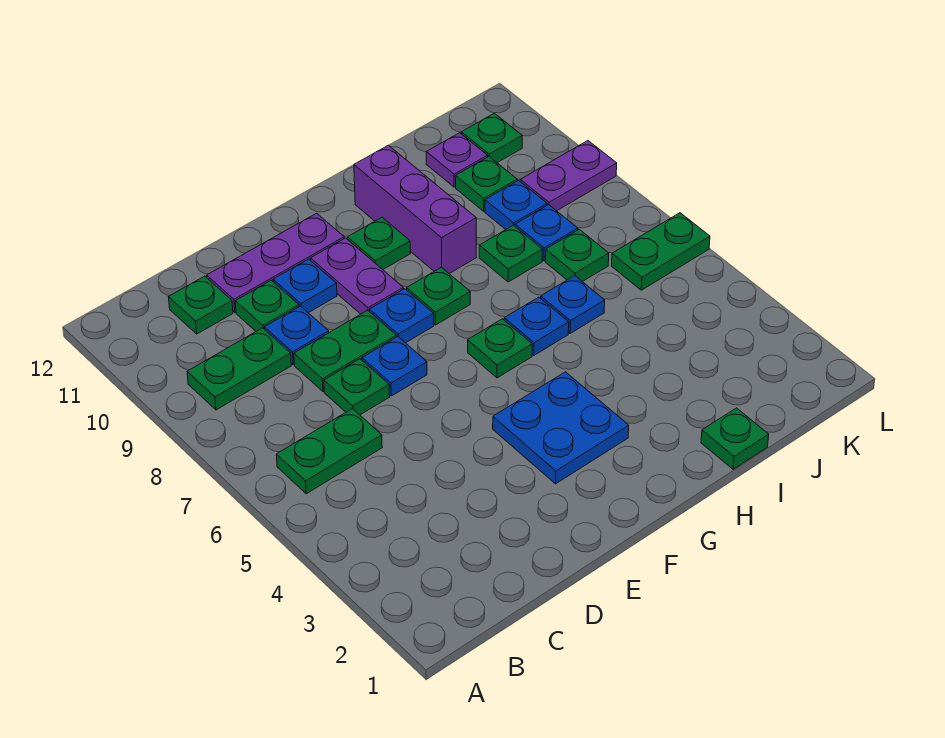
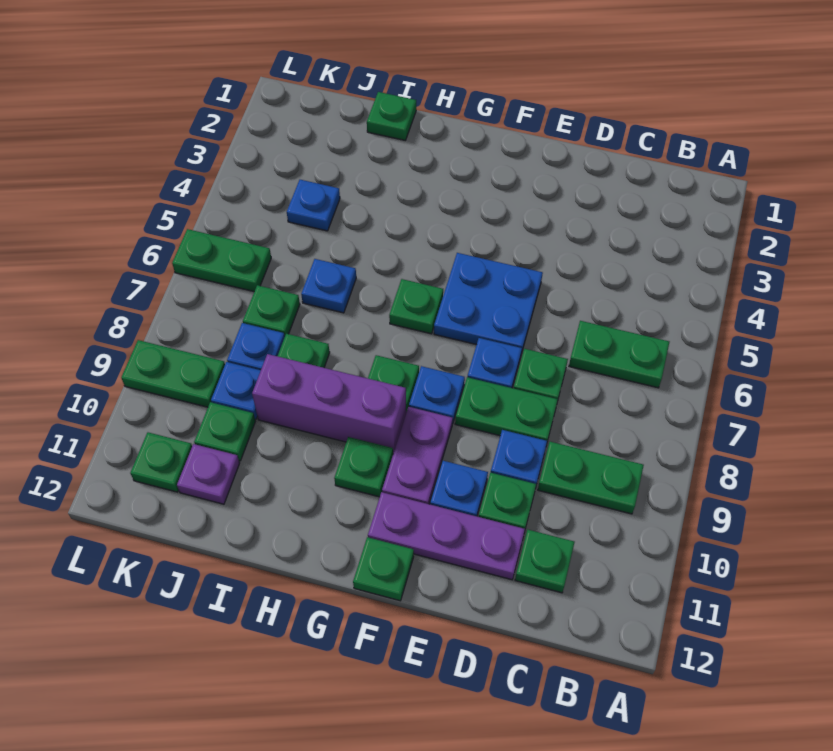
blue plate F3:G4 level 1 -> blue plate E5:F6 level 1
none -> green plate F12 level 1
blue plate H6 level 1 -> blue plate J4 level 1
purple brick H9:H11 level 1 -> purple brick G9:I9 level 1
purple plate K9:L9 level 1 -> green plate K9:L9 level 1

